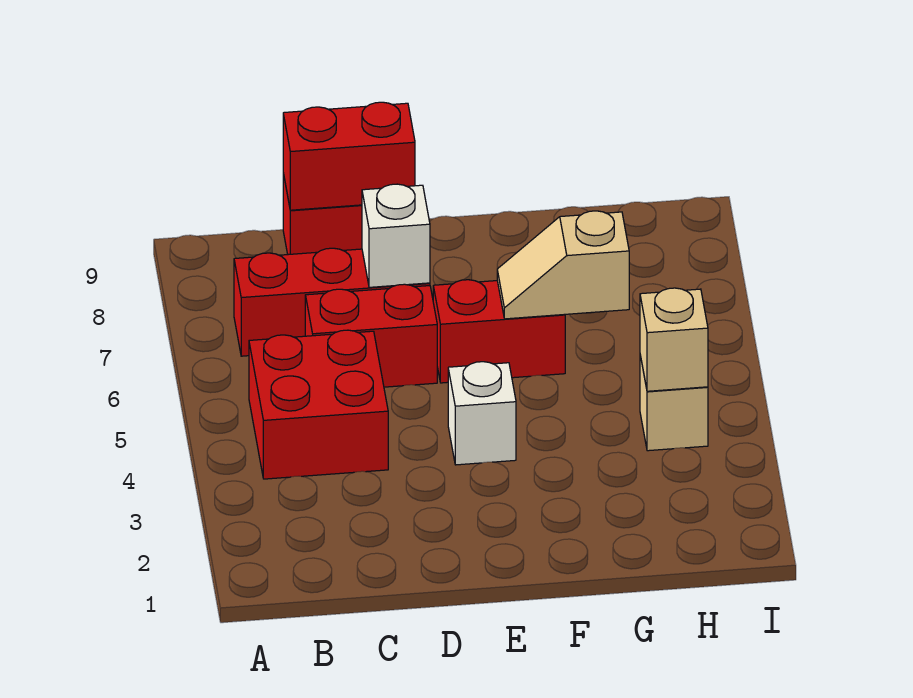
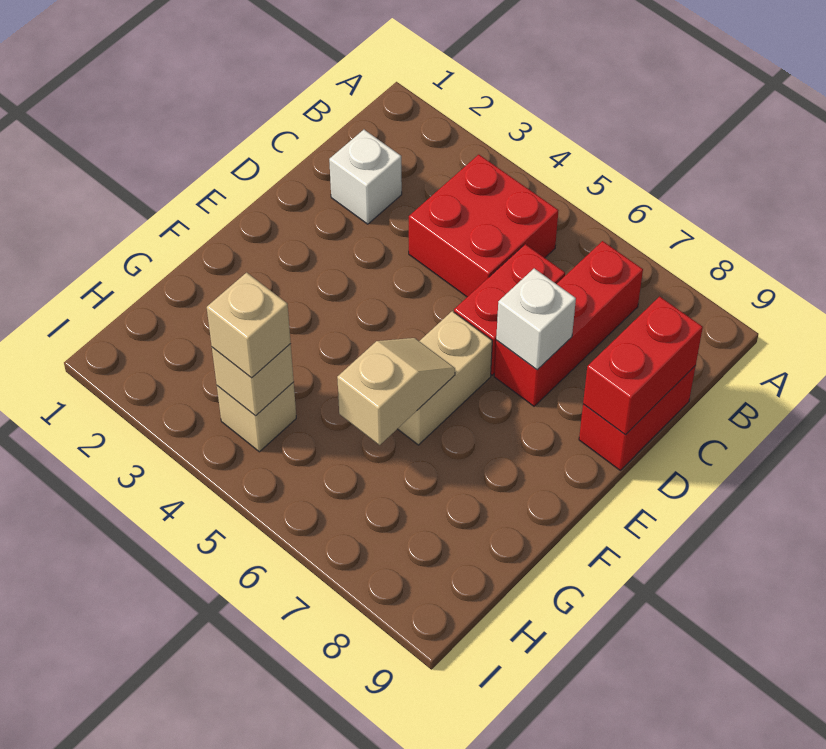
white brick E4 level 1 -> white brick C2 level 1
red brick E6:F6 level 1 -> tan brick E6:F6 level 1
none -> tan brick H4 level 3

